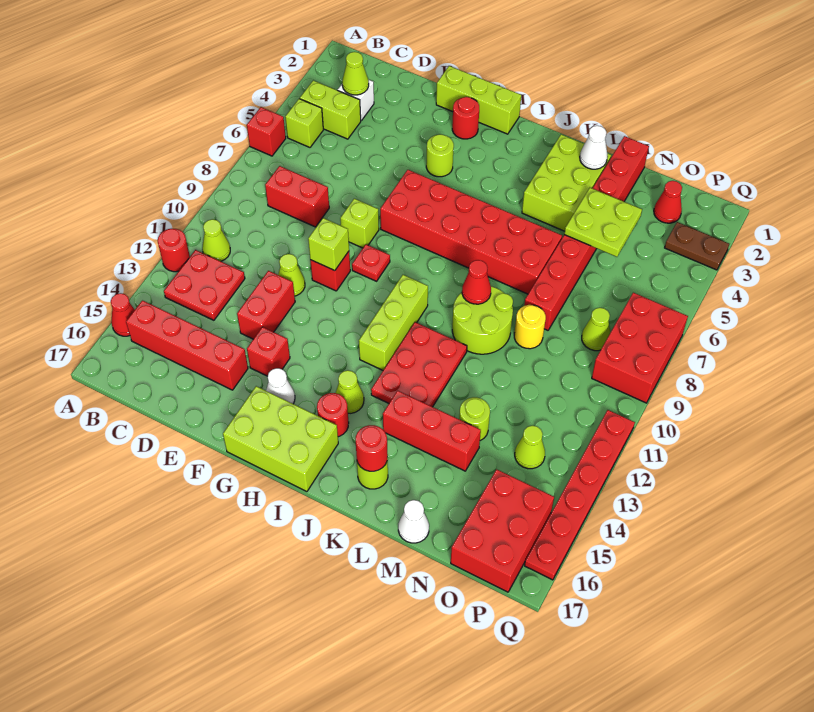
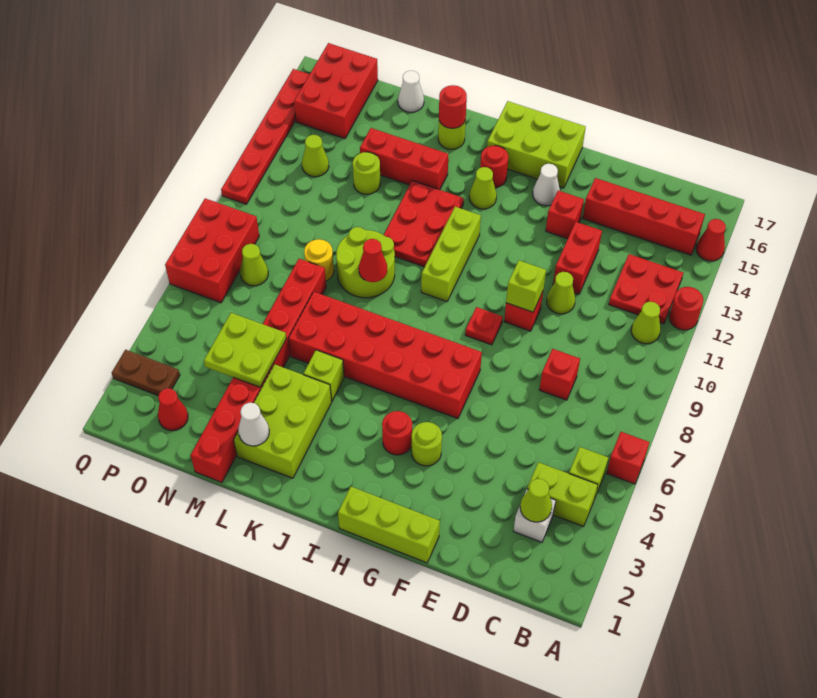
red brick C8:D8 level 1 -> red brick D8 level 1
lime brick F8 level 1 -> lime brick K5 level 1
red round brick G2 level 1 -> red round brick H4 level 1

